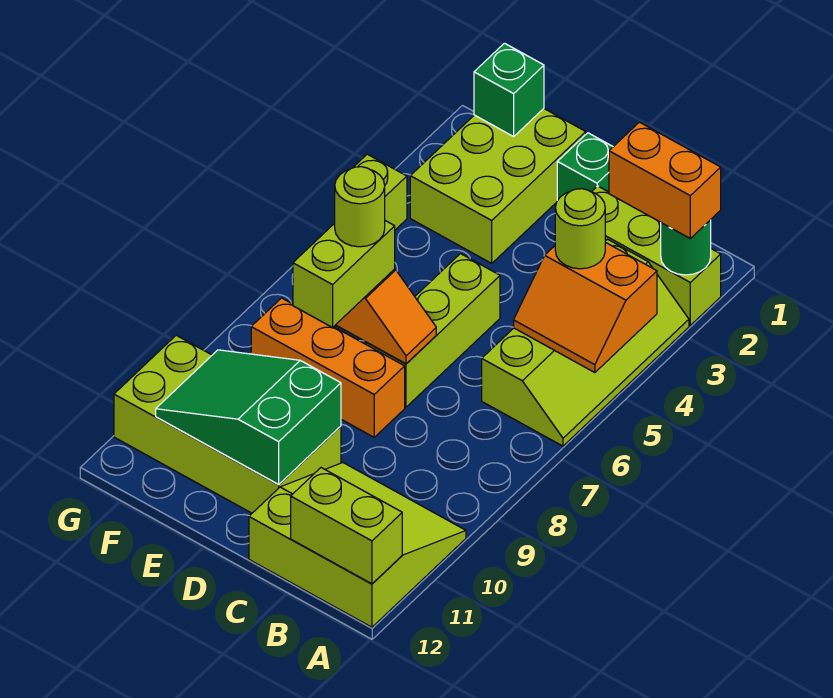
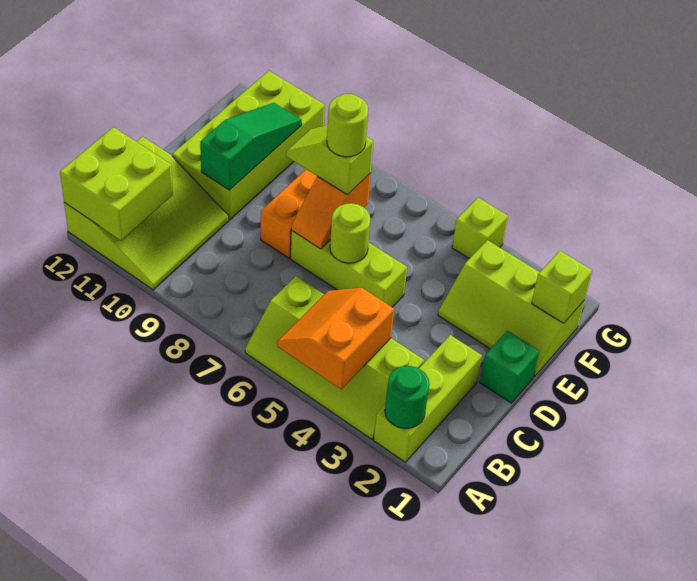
orange brick A2:B2 level 3 -> none
lime brick A12:B12 level 2 -> lime brick A11:B12 level 2
lime round brick B4 level 3 -> lime round brick D6 level 2
green slope D10:F11 level 2 top D -> green slope D10:F10 level 2 top D
lime brick E1:F3 level 1 -> lime slope E1:F3 level 1 top F
lime brick E7:E8 level 3 -> lime slope E7:E8 level 3 top 7
green brick F1 level 2 -> lime brick F1 level 2

